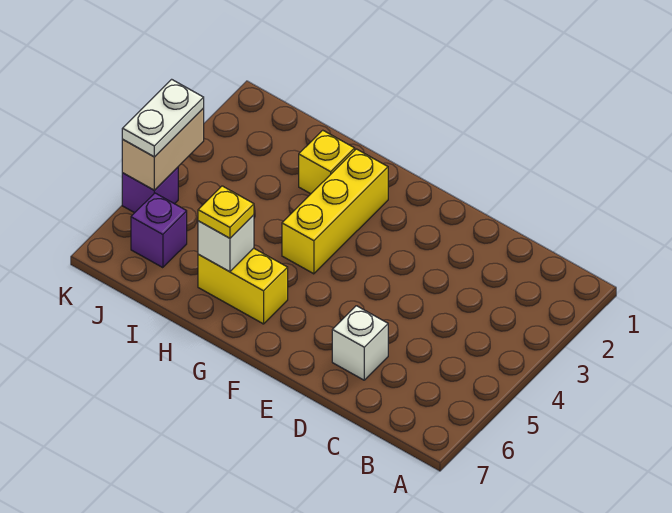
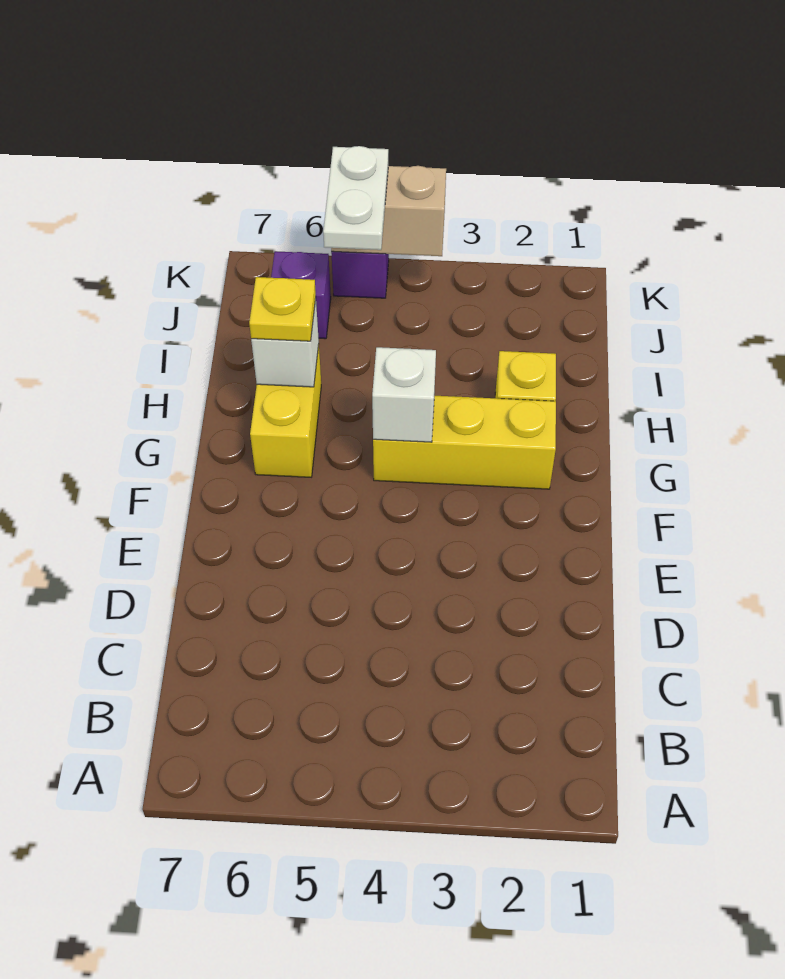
white brick D6 level 1 -> white brick G4 level 2
white plate K4:K5 level 3 -> white plate J5:K5 level 3

